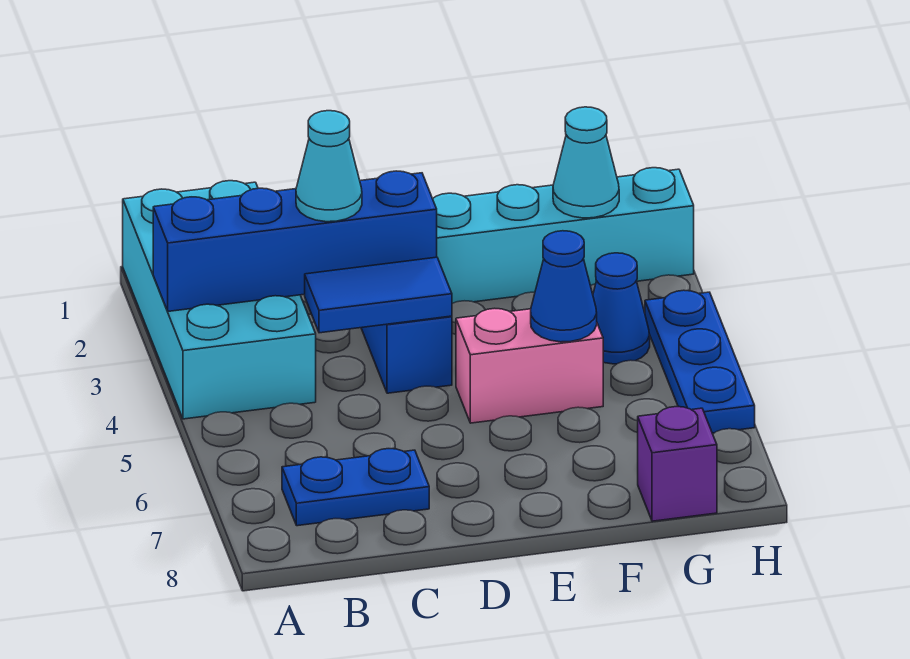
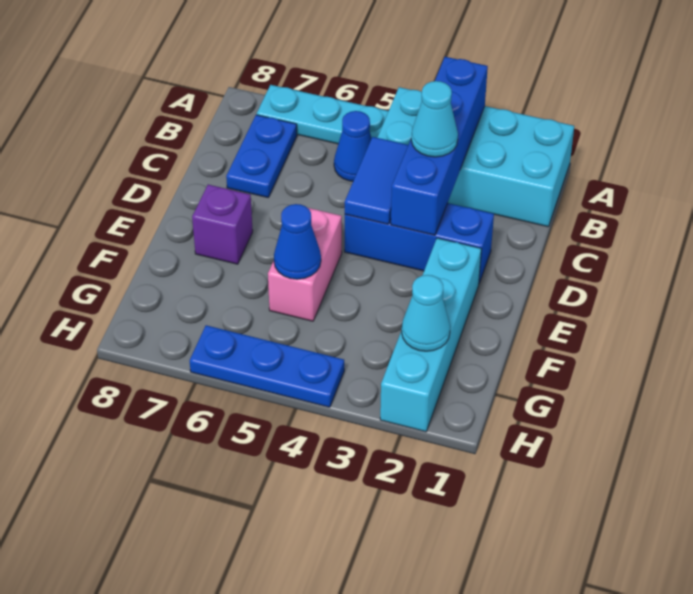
none -> cyan plate A5:A7 level 1
blue cone G4 level 1 -> blue cone B5 level 1
purple brick G8 level 1 -> purple brick E7 level 1

